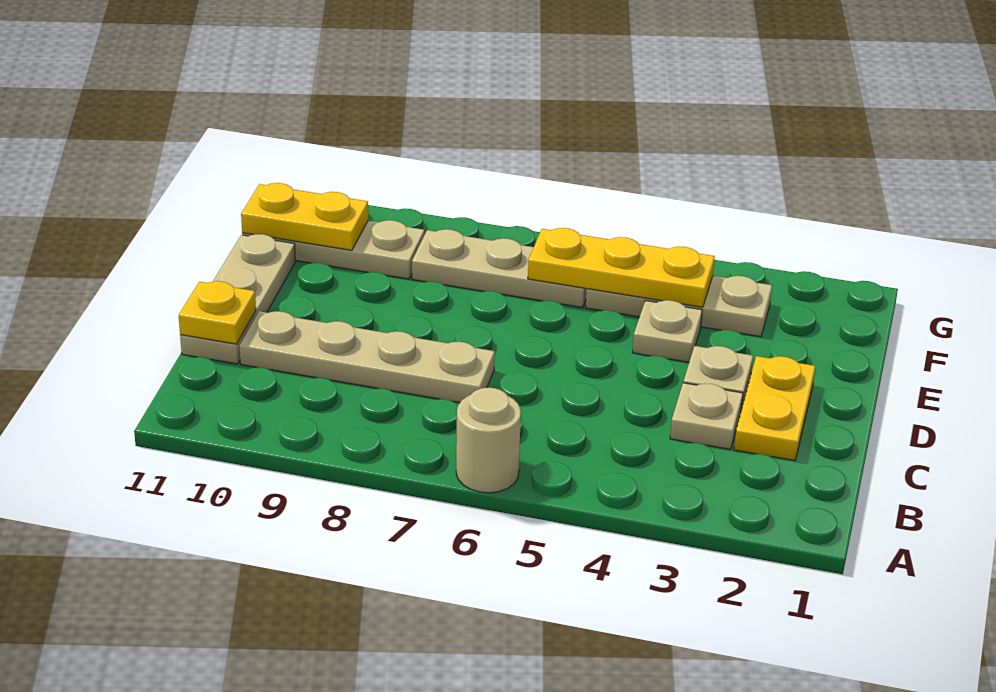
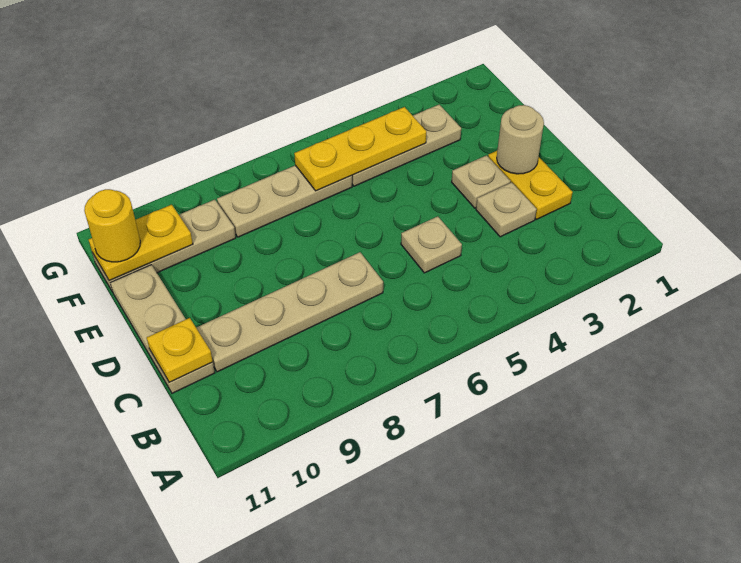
tan round brick A6 level 1 -> tan round brick D2 level 2
tan plate E4 level 1 -> tan plate C5 level 1
none -> yellow round brick F11 level 3

